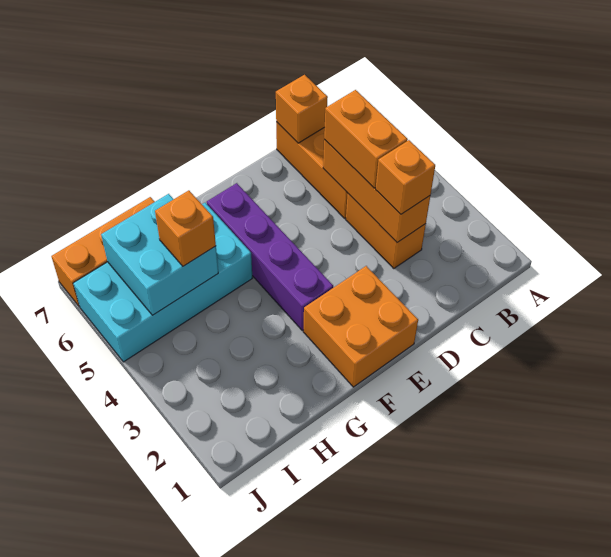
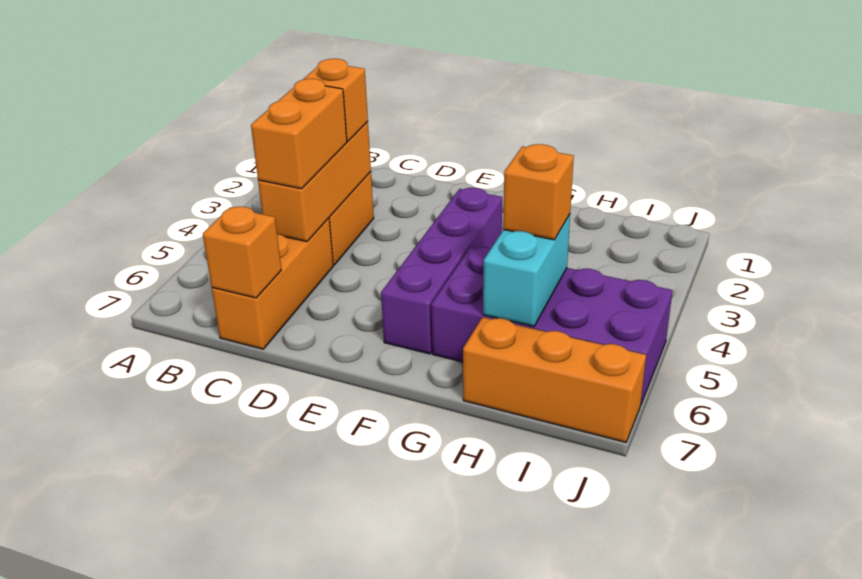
orange brick E1:F2 level 1 -> none
cyan brick G5:J6 level 1 -> purple brick G5:J6 level 1
cyan brick H5:I6 level 2 -> cyan brick H5:H6 level 2

